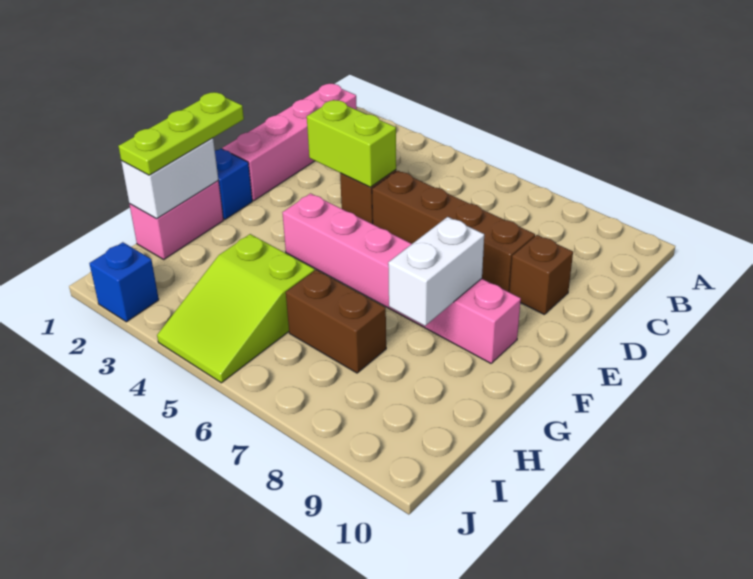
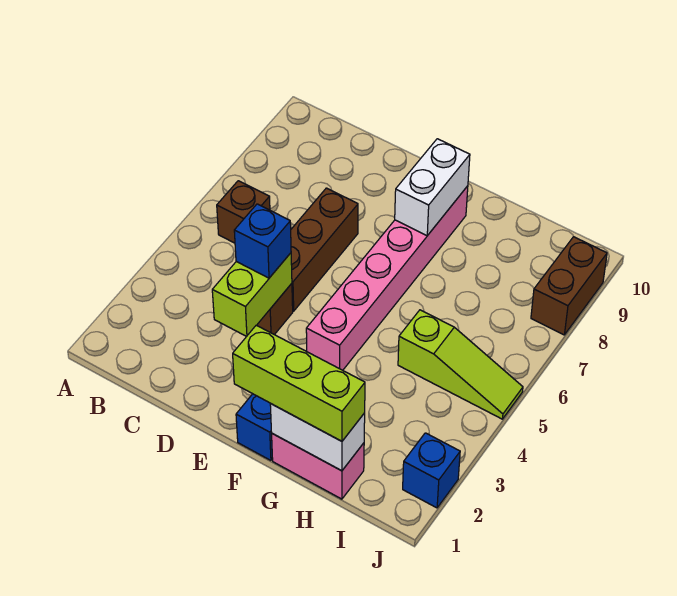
pink brick B1:E1 level 1 -> none
none -> blue brick D4 level 3
brown brick D5:D8 level 1 -> brown brick D5:D7 level 1
brown brick D9 level 1 -> brown brick B6 level 1
lime plate F1:H1 level 3 -> lime brick F1:H1 level 3
white brick F8:G8 level 2 -> white brick F8:F9 level 2
lime slope H4:J5 level 1 top H -> lime slope H5:J5 level 1 top H
brown brick H6:H7 level 1 -> brown brick J8:J9 level 1

